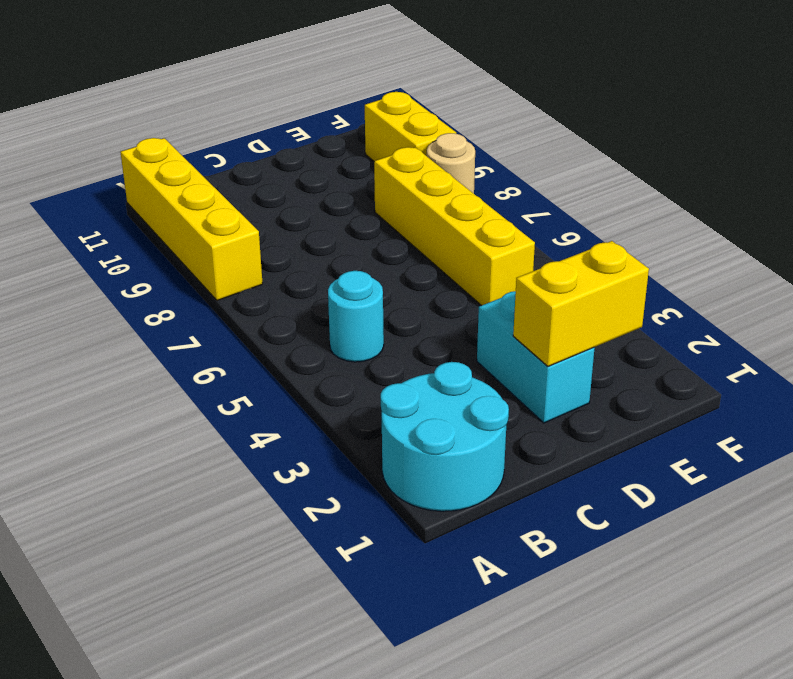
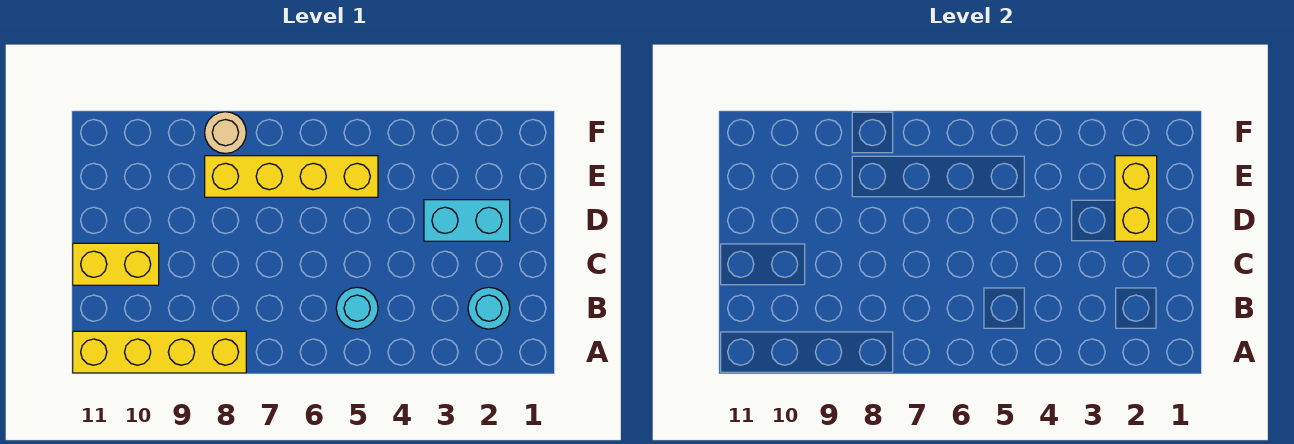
cyan round brick A1:B2 level 1 -> cyan round brick B2 level 1
yellow brick F9:F10 level 1 -> yellow brick C10:C11 level 1

